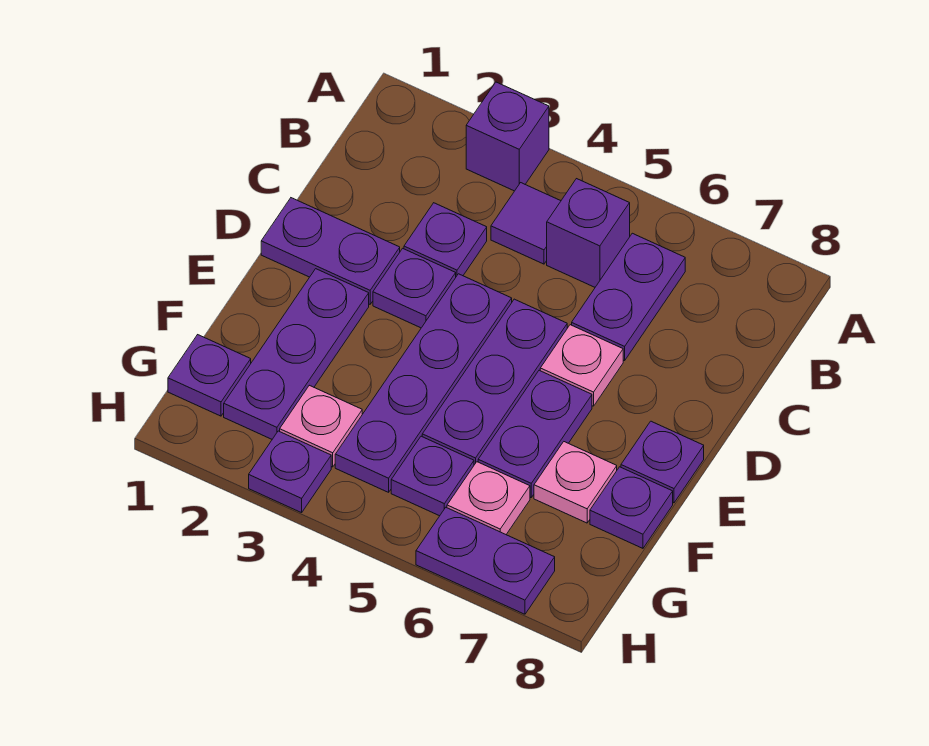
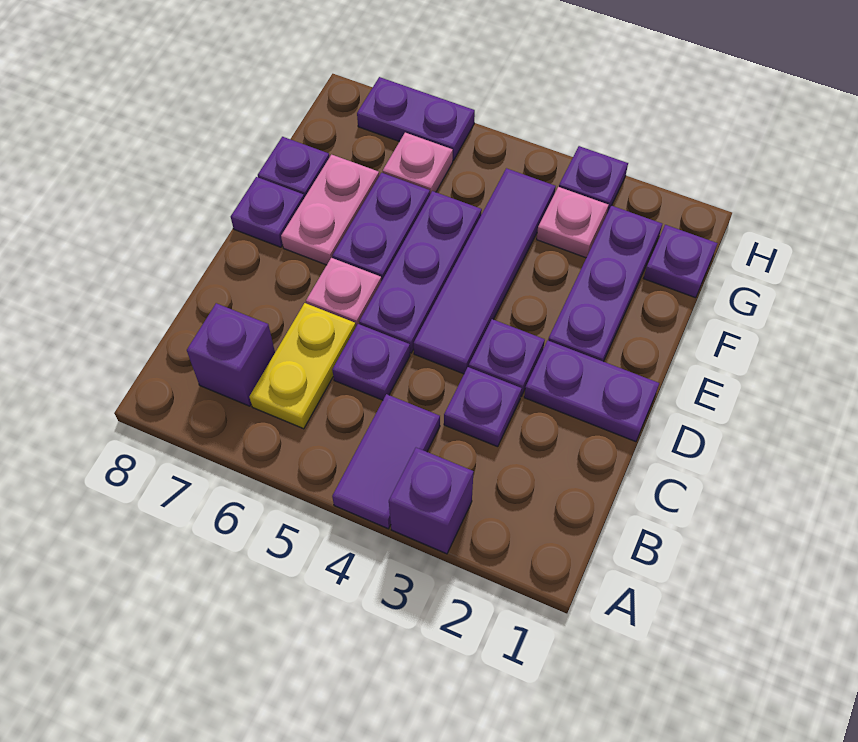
purple tile B4 level 1 -> purple tile A4:B4 level 1
purple brick B5 level 1 -> purple brick B7 level 1
purple plate B6:C6 level 1 -> yellow plate B6:C6 level 1
purple plate D4:G4 level 1 -> purple tile D4:G4 level 1
pink plate F7 level 1 -> pink plate E7:F7 level 1
purple plate G5 level 1 -> purple plate C5 level 1

